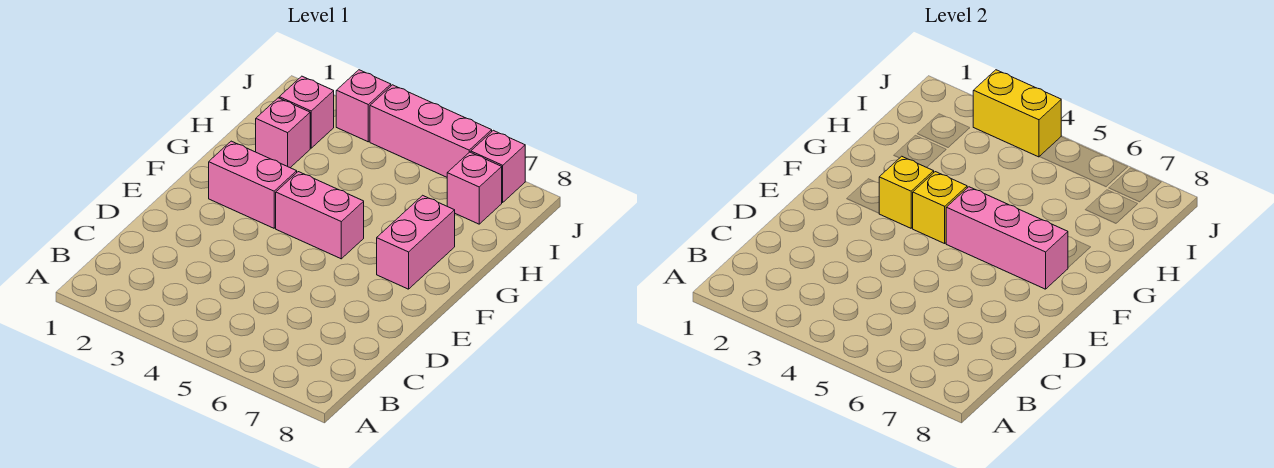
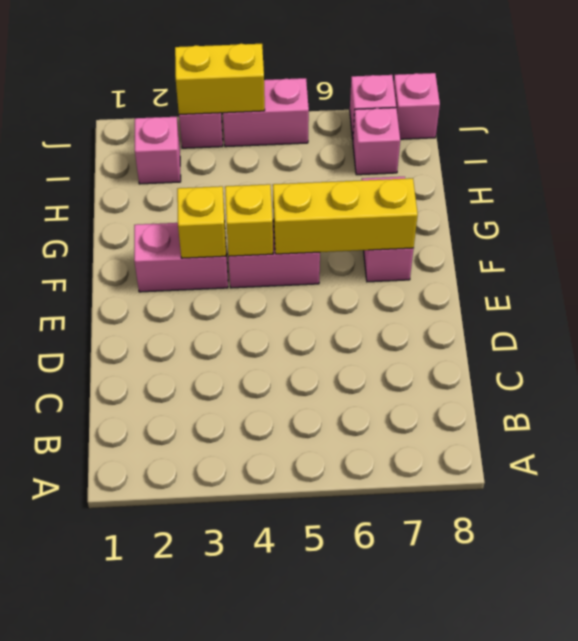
pink brick F5:F7 level 2 -> yellow brick F5:F7 level 2
pink brick H2 level 1 -> pink brick J8 level 1
pink brick J4:J6 level 1 -> pink brick J4:J5 level 1

